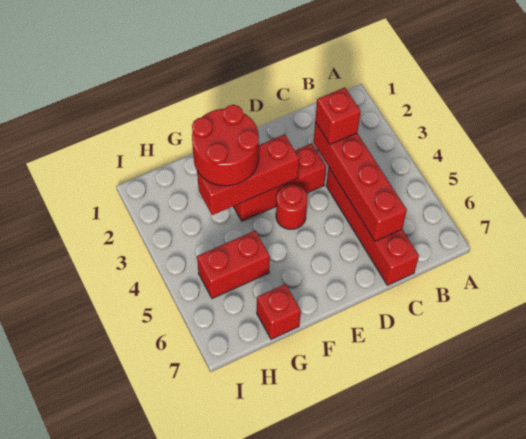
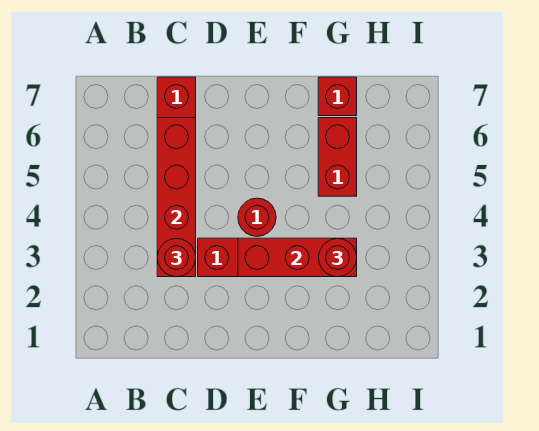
red brick C3 level 3 -> red round brick C3 level 3
red round brick F2:G3 level 3 -> red round brick G3 level 3
red brick G5:H5 level 1 -> red brick G5:G6 level 1

